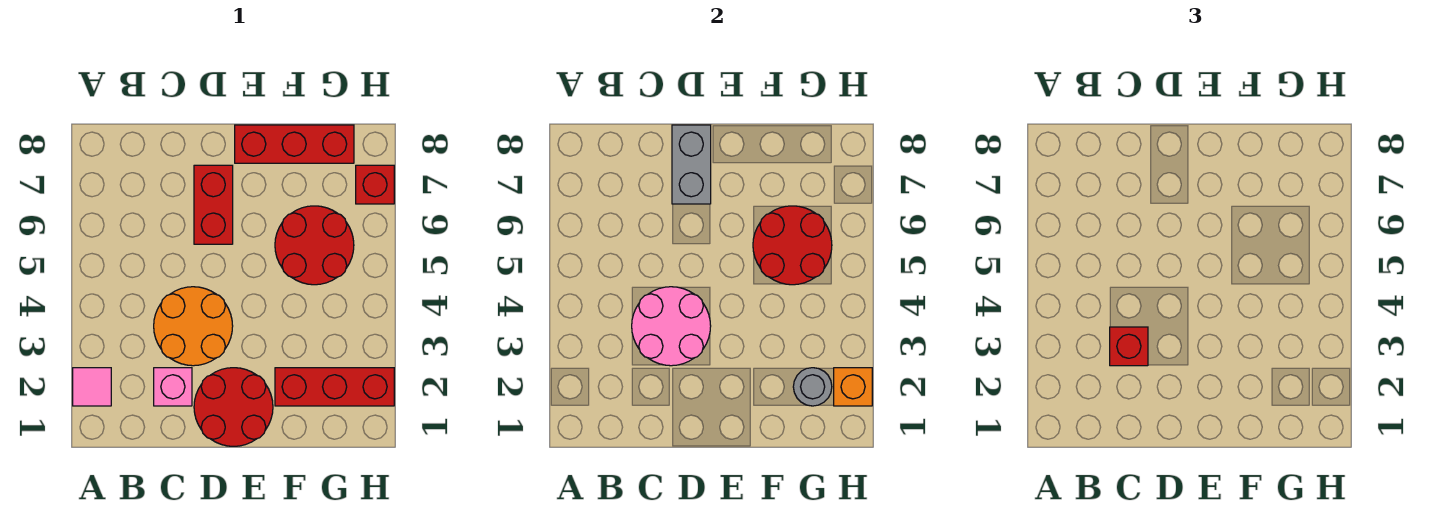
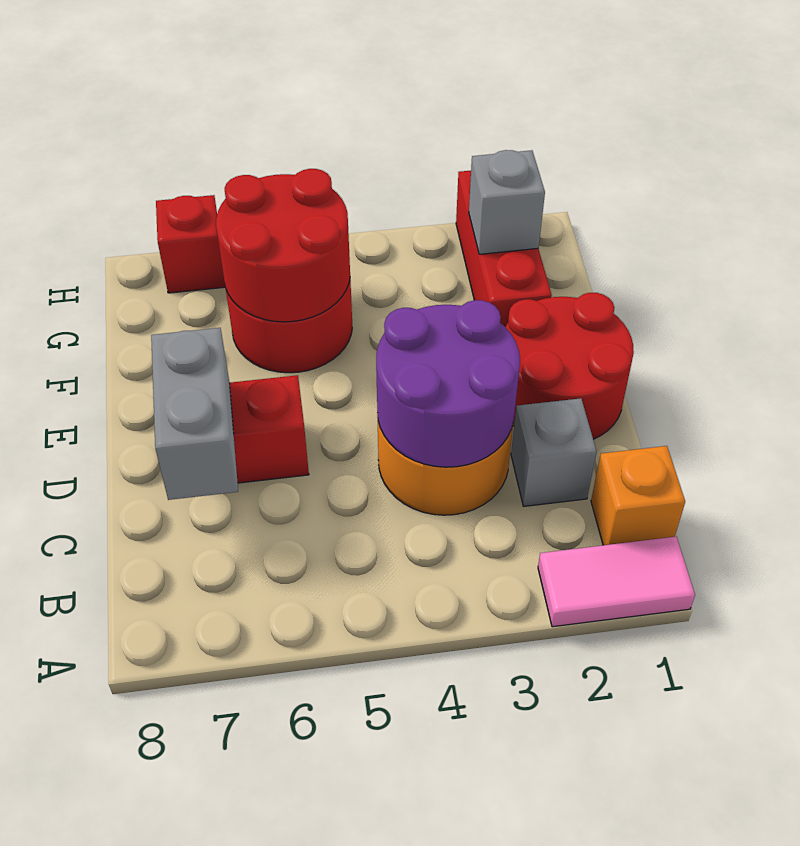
pink tile A2 level 1 -> pink tile A1:A2 level 1
pink brick C2 level 1 -> grey brick C2 level 1
pink round brick C3:D4 level 2 -> purple round brick C3:D4 level 2
red brick C3 level 3 -> none
grey brick D7:D8 level 2 -> grey brick C7:D7 level 2
red brick E8:G8 level 1 -> none
grey round brick G2 level 2 -> grey brick G2 level 2
orange brick H2 level 2 -> orange brick B1 level 1

